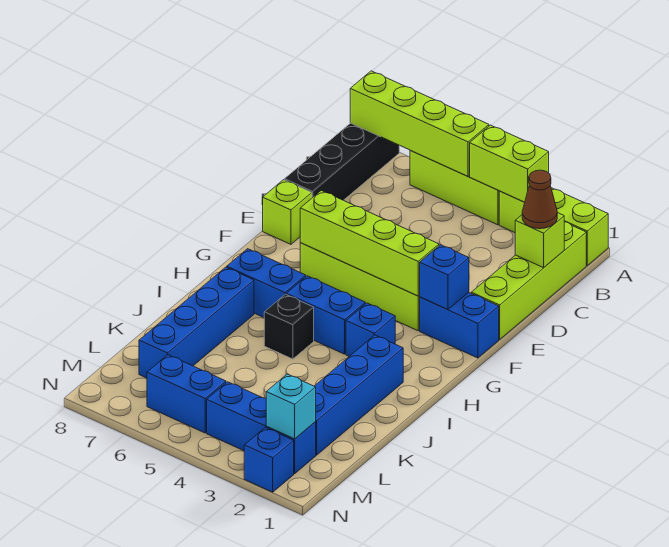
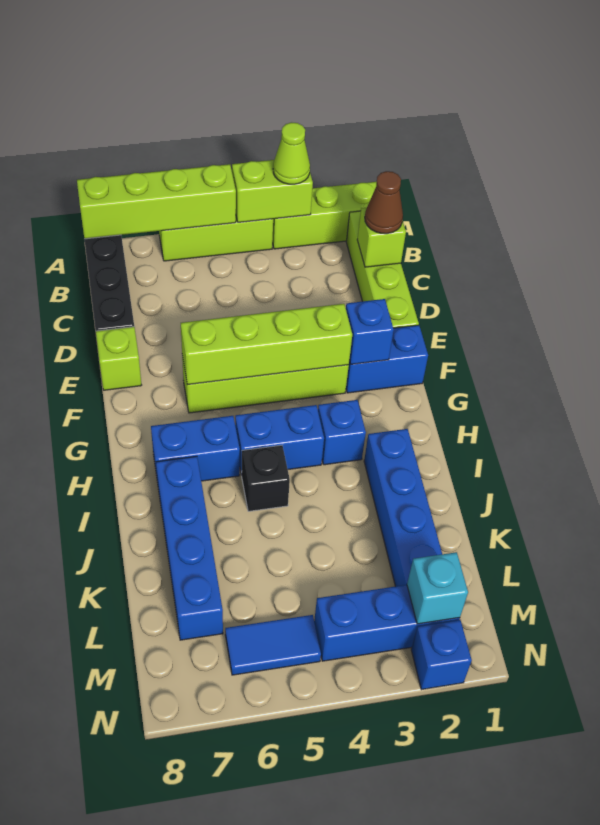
none -> lime cone A3 level 3
blue brick M5:M6 level 1 -> blue tile M5:M6 level 1

